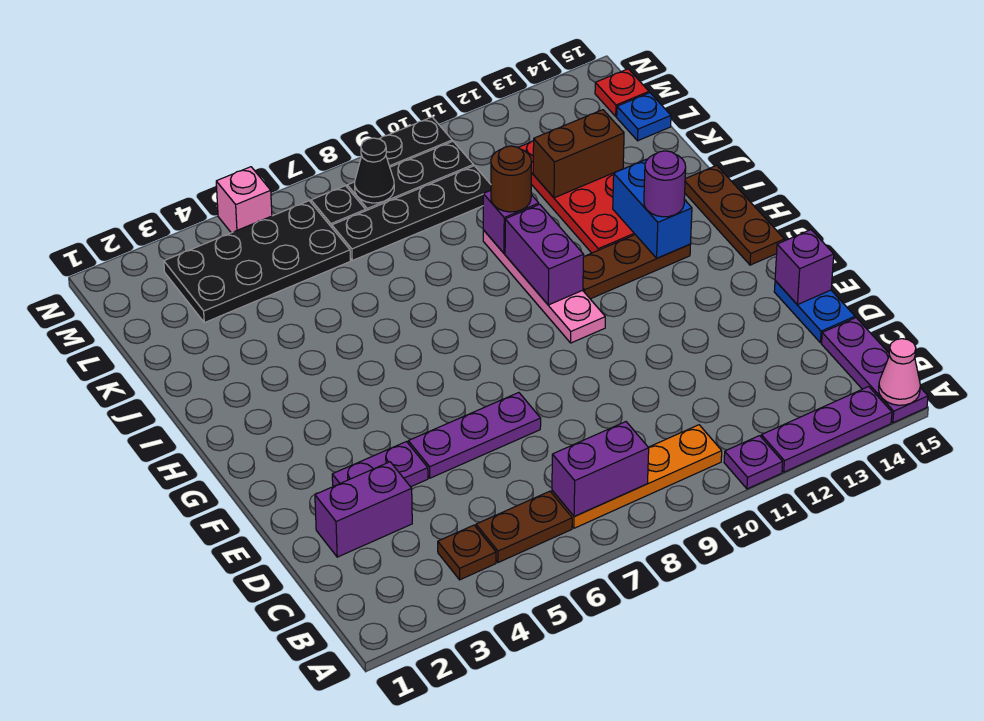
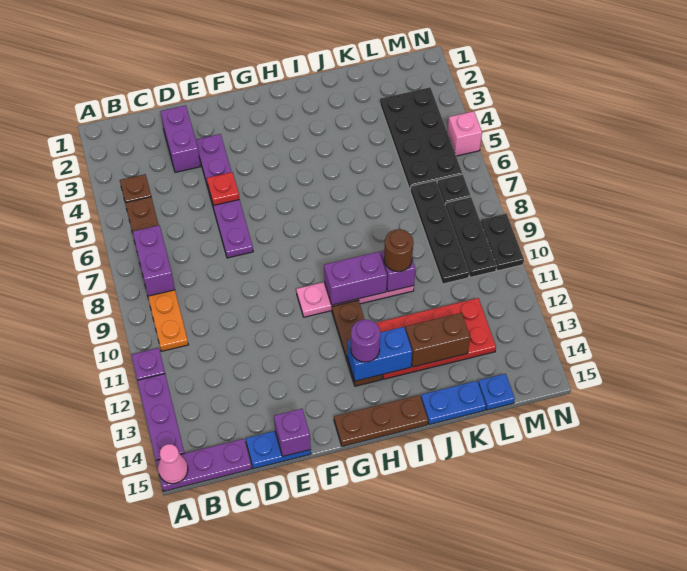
none -> blue plate J15:K15 level 1
brown brick K12:K13 level 2 -> brown brick J13:K13 level 2
black cone M8 level 2 -> none
red plate M15 level 1 -> red plate E5 level 2

